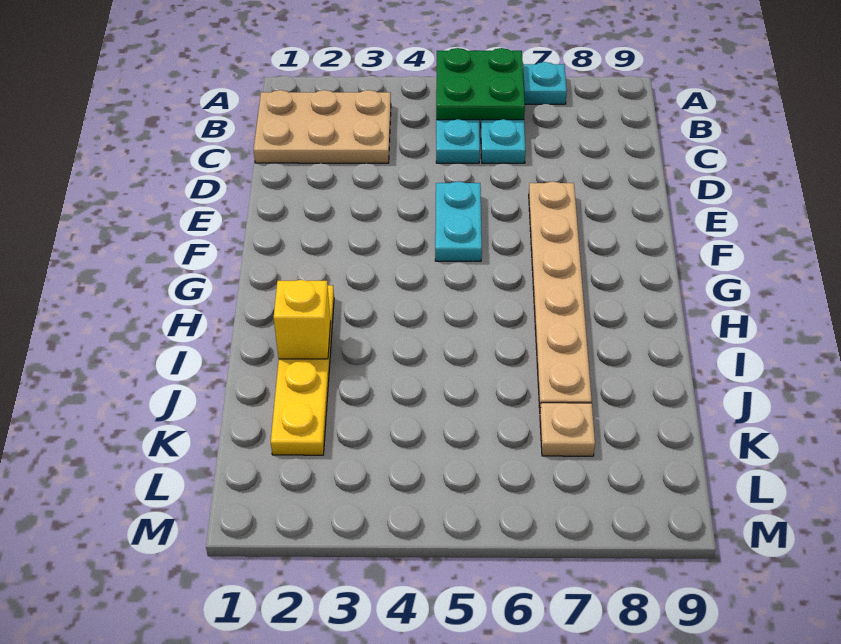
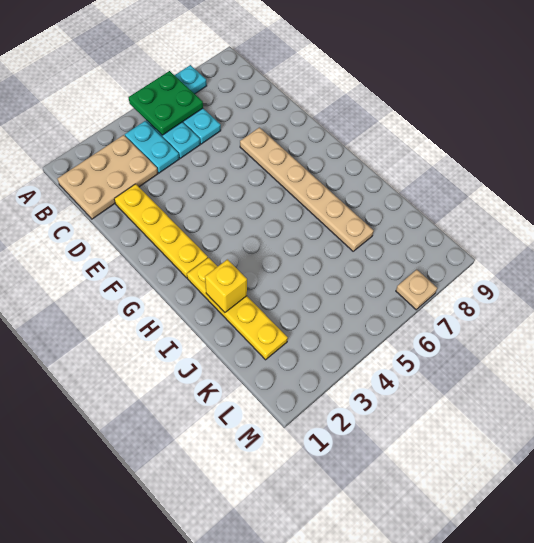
none -> yellow plate D2:G2 level 1
cyan plate E5:F5 level 1 -> cyan plate B4:C4 level 1
tan plate K7 level 1 -> tan plate M7 level 1

